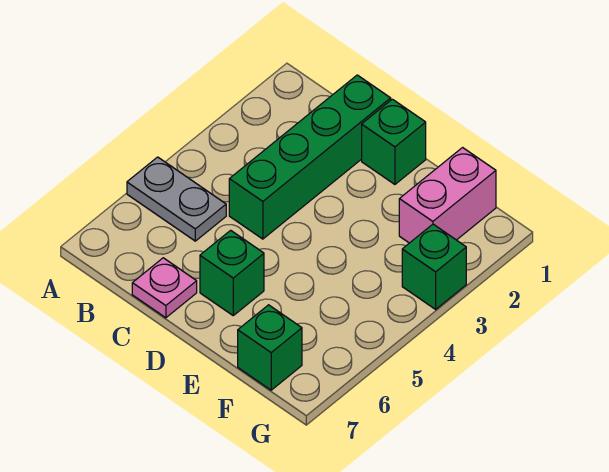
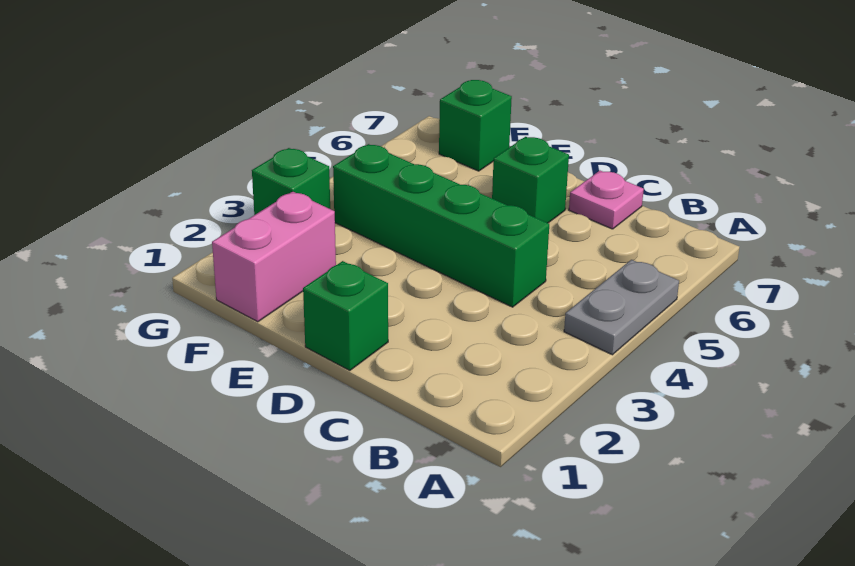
grey plate A5:B5 level 1 -> grey plate A4:A5 level 1
green brick C1:C4 level 1 -> green brick C4:F4 level 1

